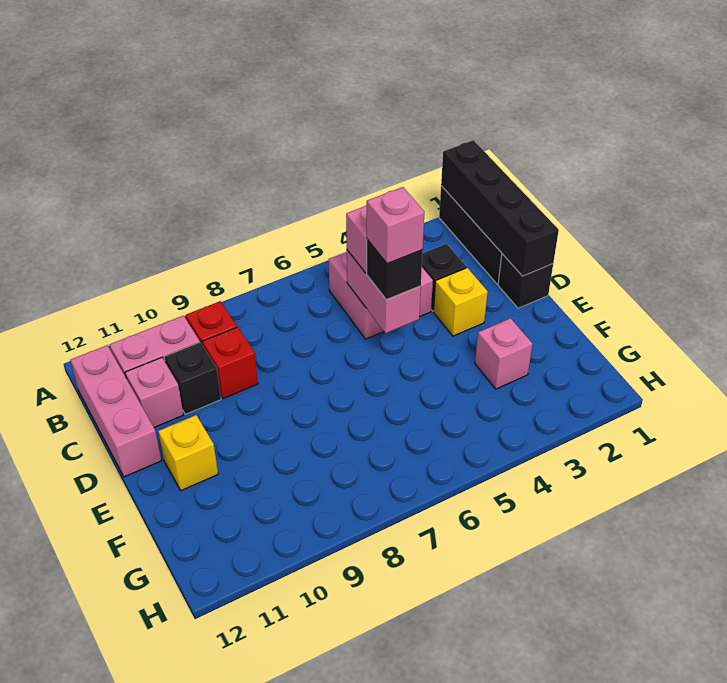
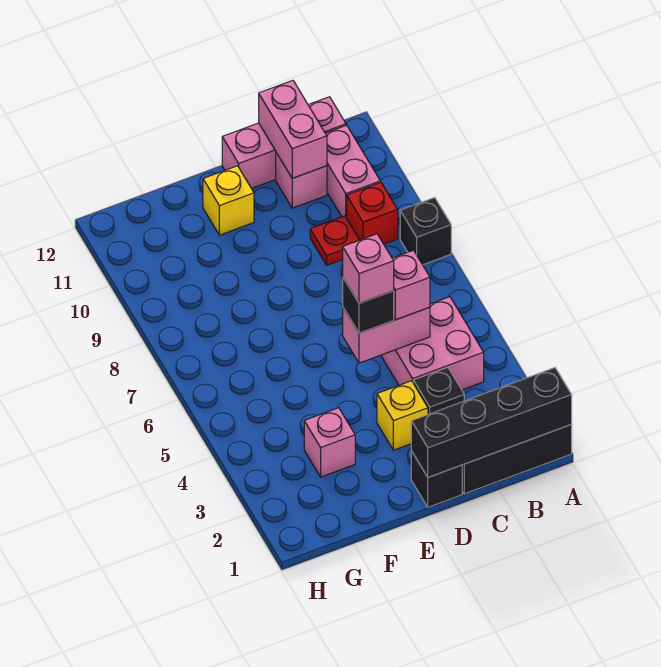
red brick C9 level 1 -> red plate C9 level 1
black brick C10 level 1 -> black brick A8 level 1
none -> pink brick C11:C12 level 2

